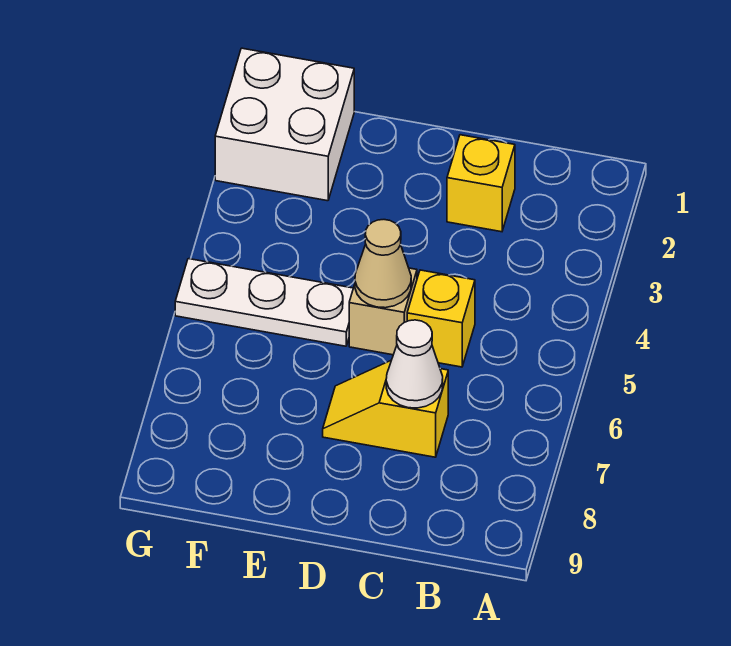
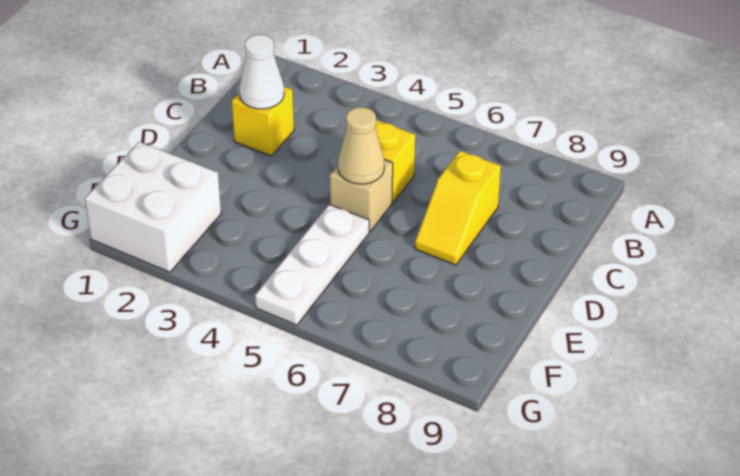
white cone C7 level 2 -> white cone C2 level 2

